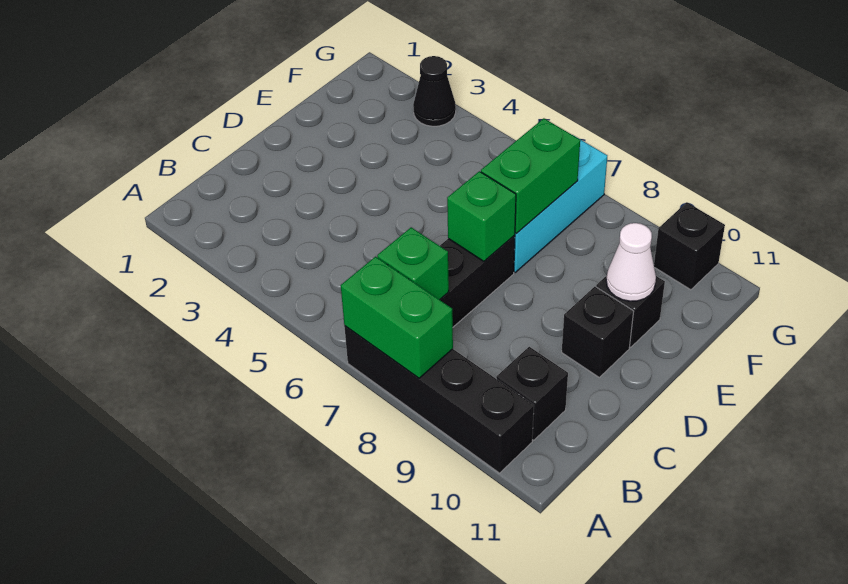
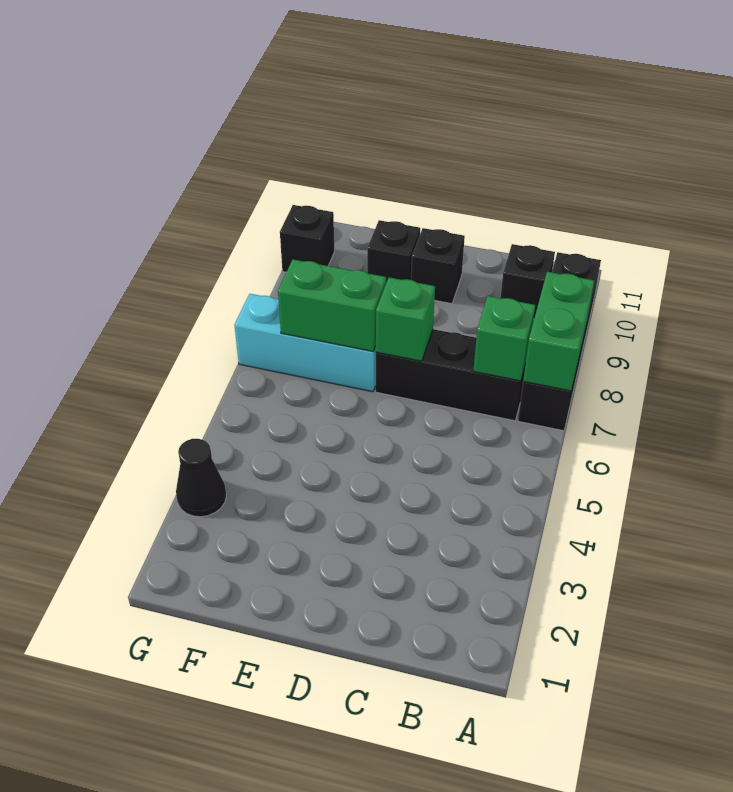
white cone E10 level 2 -> none

